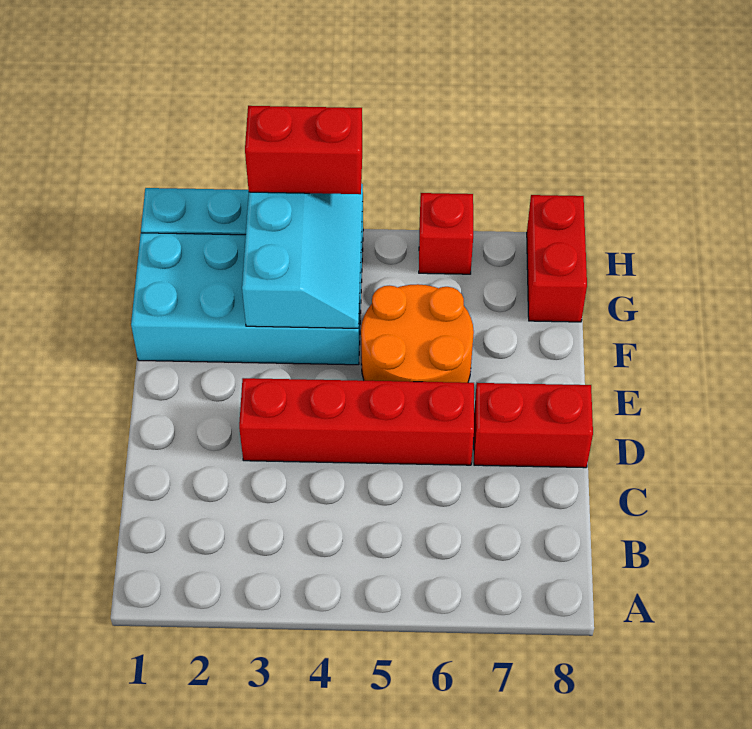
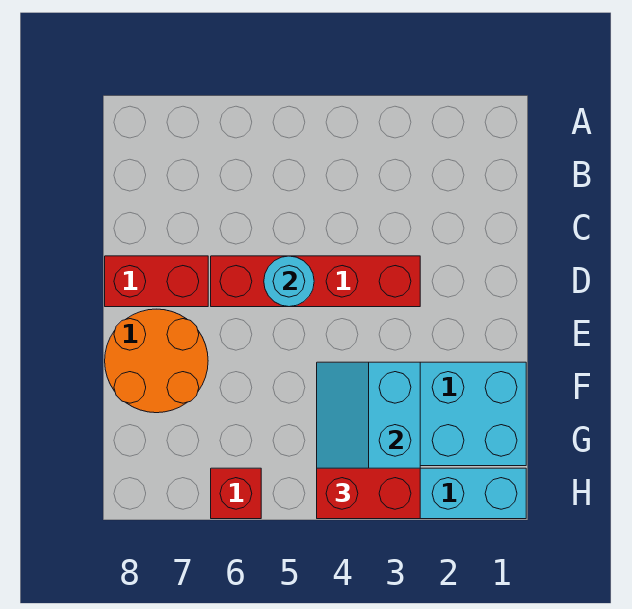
none -> cyan round brick D5 level 2
orange round brick E5:F6 level 1 -> orange round brick E7:F8 level 1
red brick G8:H8 level 1 -> none

